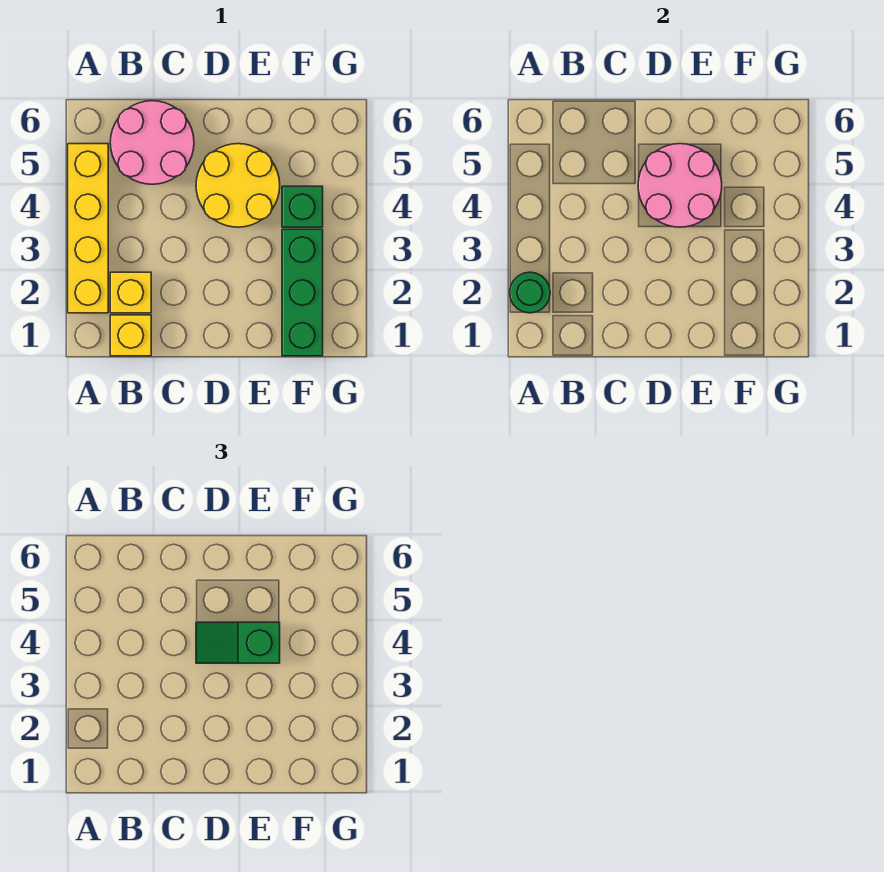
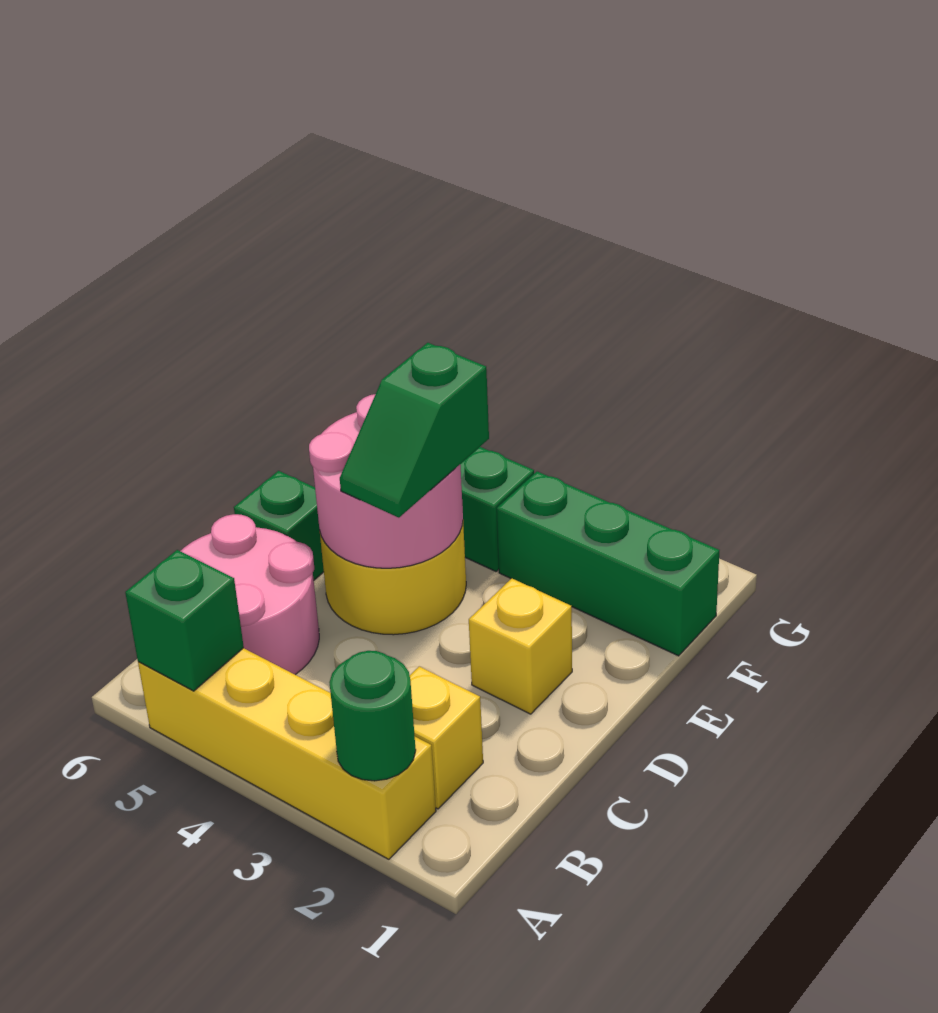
none -> green brick A5 level 2
yellow brick B1 level 1 -> yellow brick D2 level 1
none -> green brick D6 level 1

